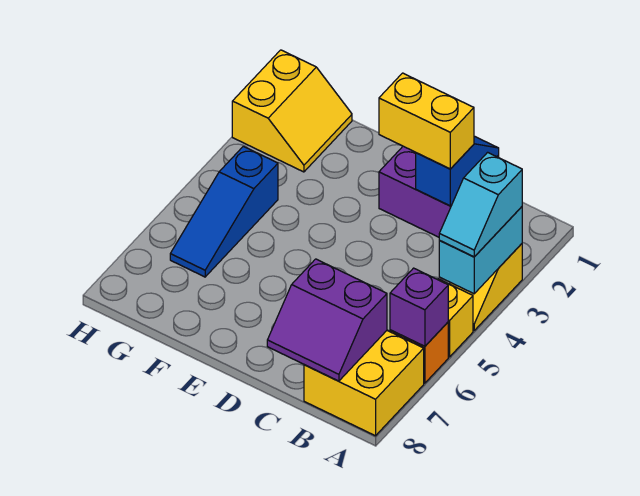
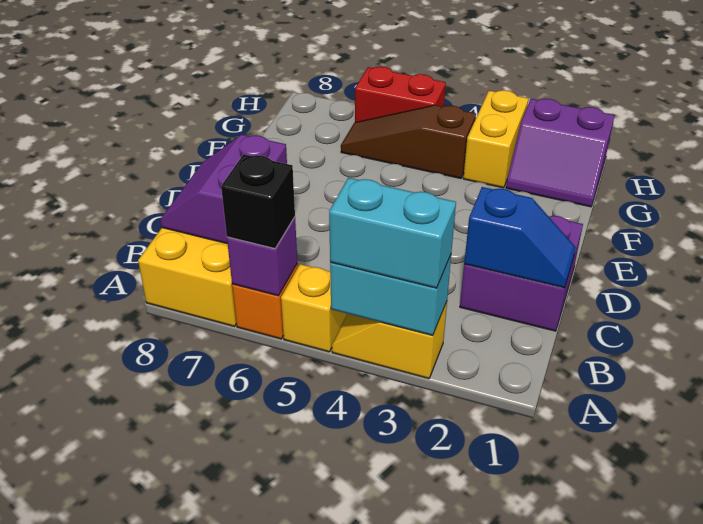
cyan slope A3:A4 level 3 top 3 -> cyan brick A3:A4 level 3
none -> black brick A6 level 3
yellow brick C2:D2 level 3 -> yellow brick G3:H3 level 1
yellow slope G1:H2 level 1 top H -> purple slope G1:H2 level 1 top H
blue slope G4:G6 level 1 top 4 -> brown slope G4:G6 level 1 top 4
none -> red brick H5:H6 level 1

